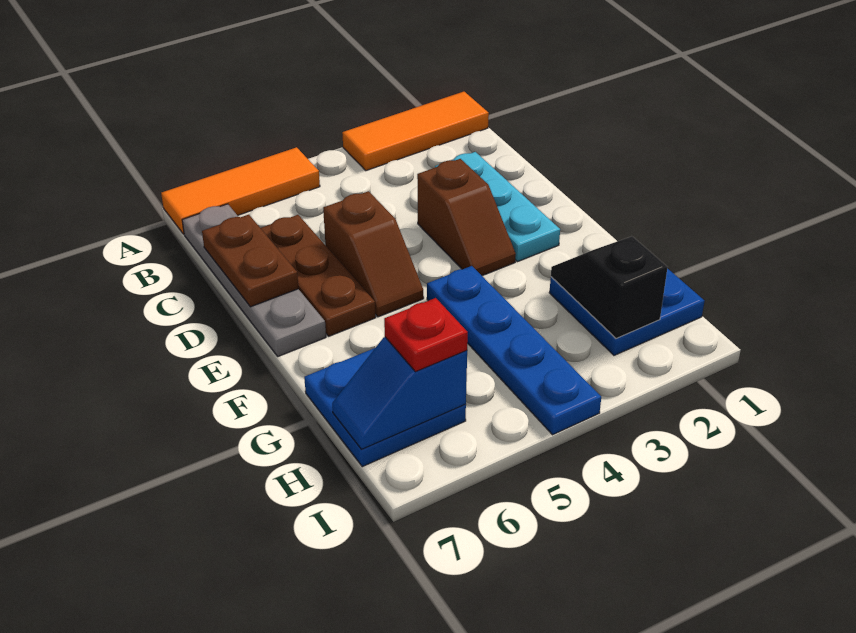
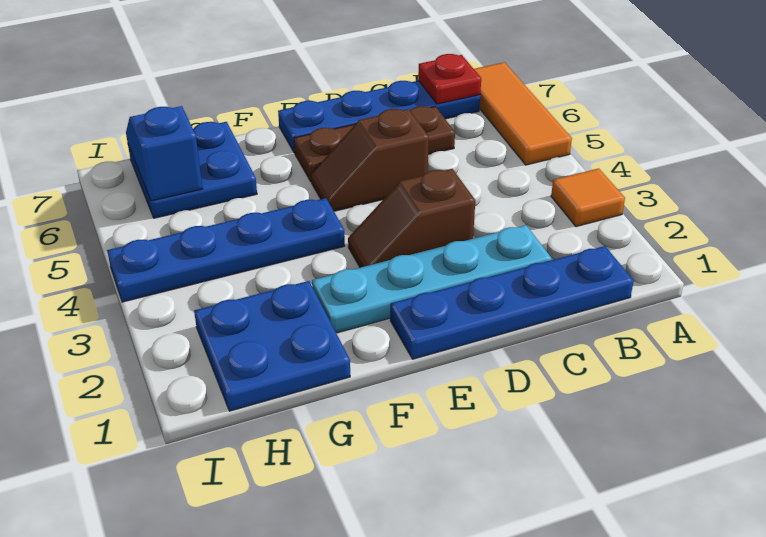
orange tile A1:A3 level 1 -> orange tile A3 level 1
none -> blue plate B1:E1 level 1
grey plate B7:E7 level 1 -> blue plate B7:E7 level 1
cyan plate C2:E2 level 1 -> cyan plate C2:F2 level 1
brown plate C7:D7 level 2 -> none
black slope G2:H2 level 2 top H -> none
red plate H6 level 3 -> red plate B7 level 2

